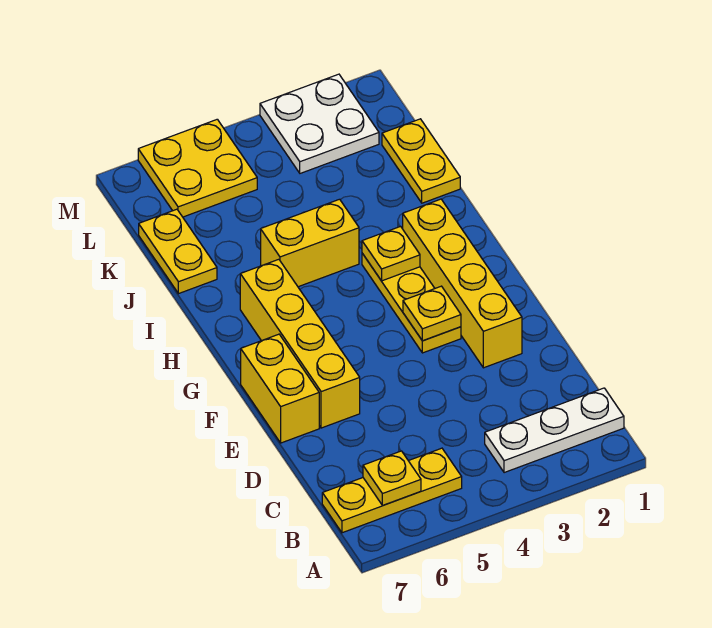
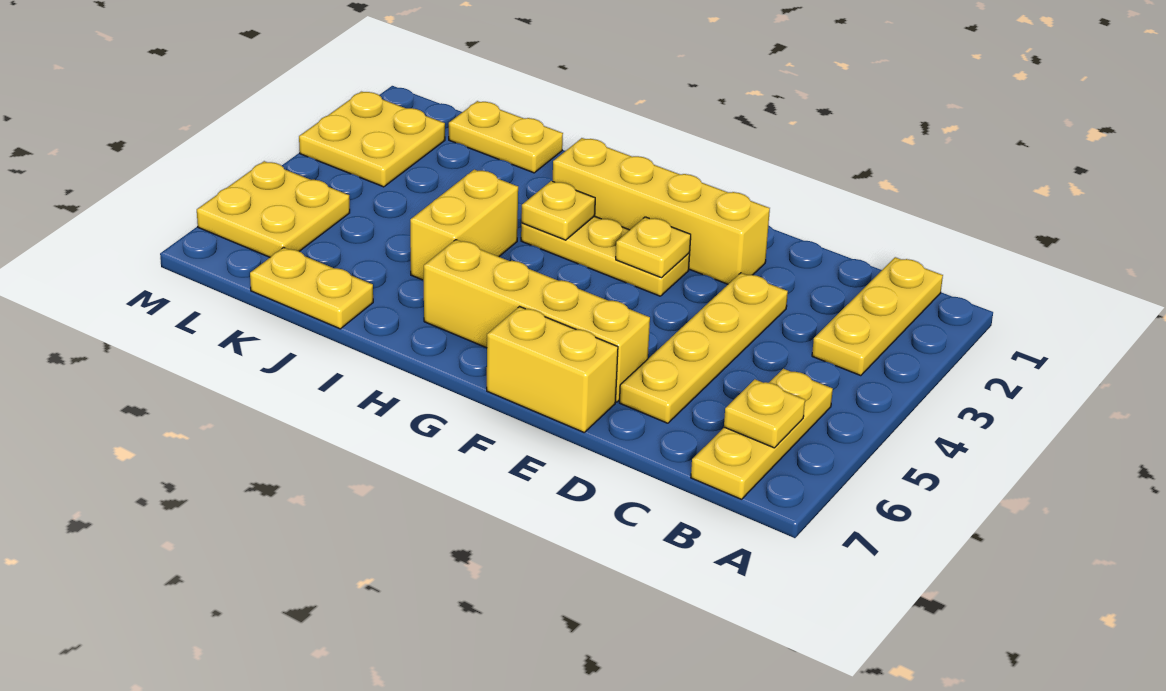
white plate B1:B3 level 1 -> yellow plate B1:B3 level 1
none -> yellow plate D3:D6 level 1
white plate L2:M3 level 1 -> yellow plate L2:M3 level 1

